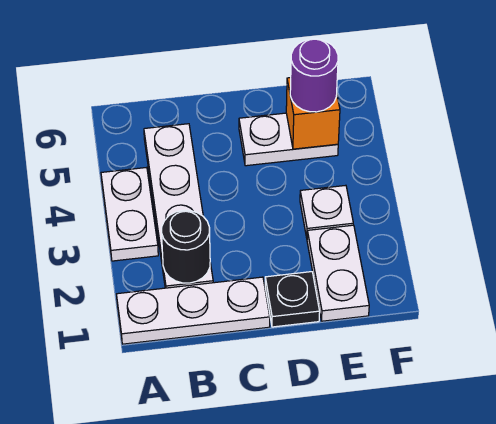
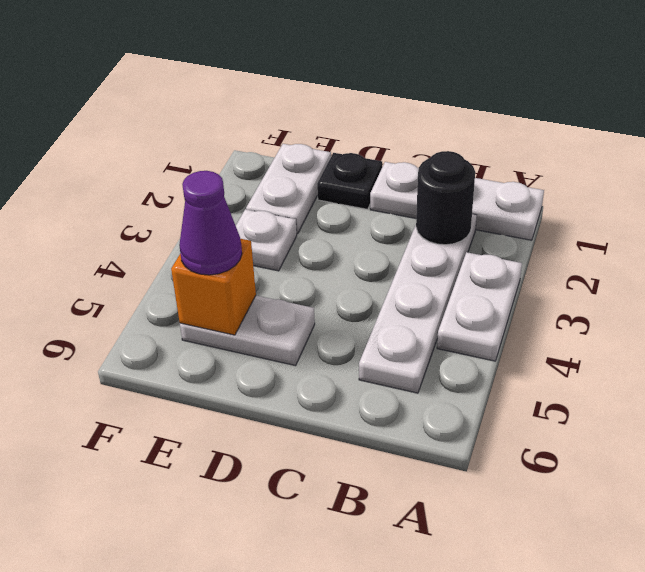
purple round brick E5 level 3 -> purple cone E5 level 3

